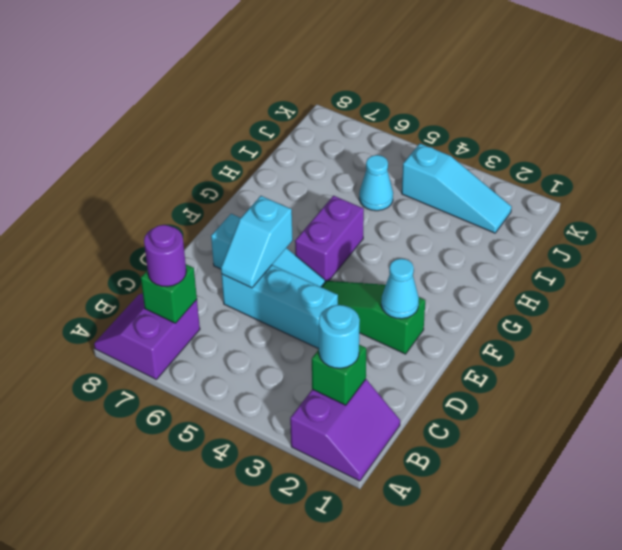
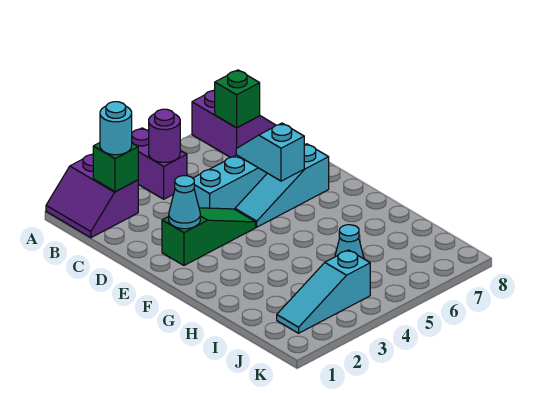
purple round brick B7 level 3 -> purple round brick B4 level 2
purple brick F5:G5 level 1 -> purple brick A4:B4 level 1

